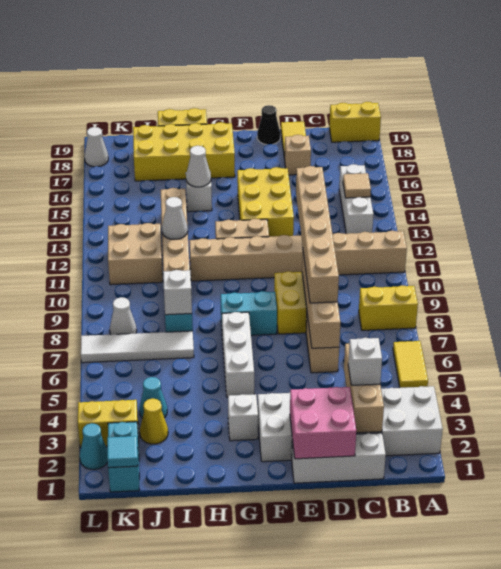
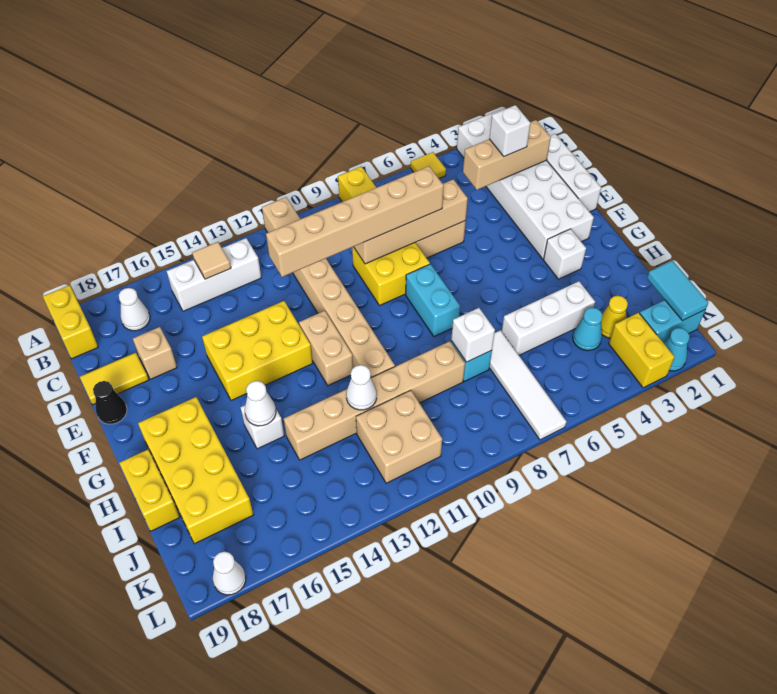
yellow tile A5:A6 level 1 -> yellow tile A5 level 1
pink brick D1:E2 level 2 -> none
white brick G5:G7 level 1 -> white brick I4:I6 level 1
cyan tile K1 level 2 -> cyan tile J1:K1 level 2
white cone K8 level 1 -> white cone B17 level 1

